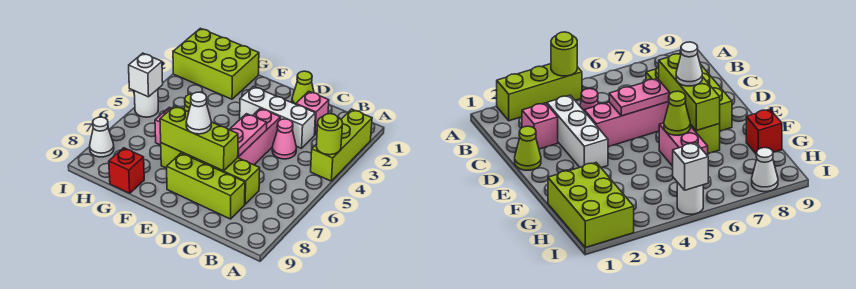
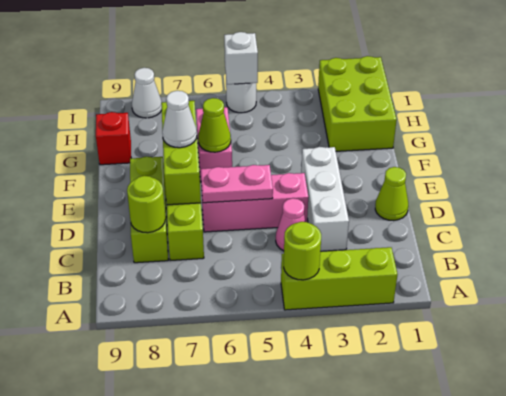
pink brick C2 level 1 -> none
none -> lime round brick C8 level 2

